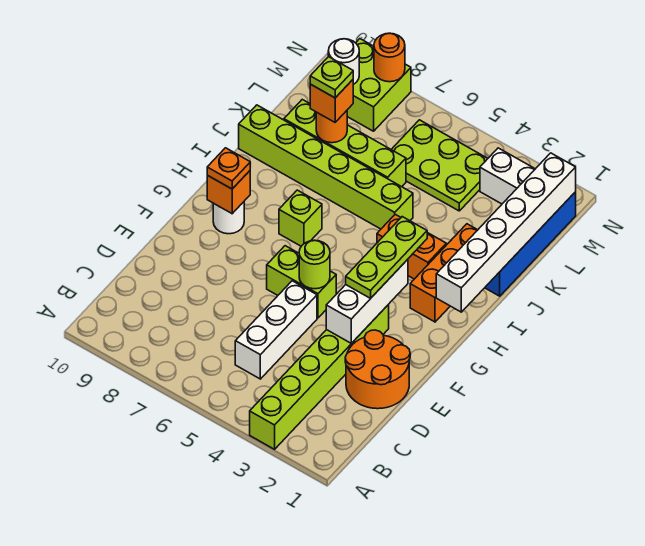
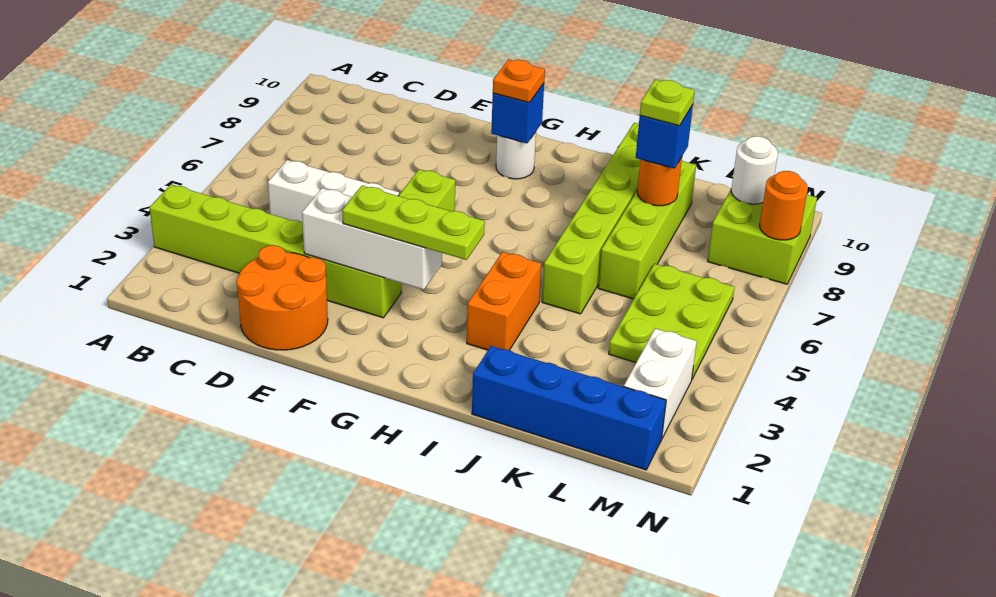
lime round brick F5 level 2 -> none
orange brick G9 level 2 -> blue brick G9 level 2
white brick H1:M1 level 2 -> none
orange brick H2:J2 level 1 -> none
lime brick H7 level 1 -> none
orange brick K8 level 3 -> blue brick K8 level 3

